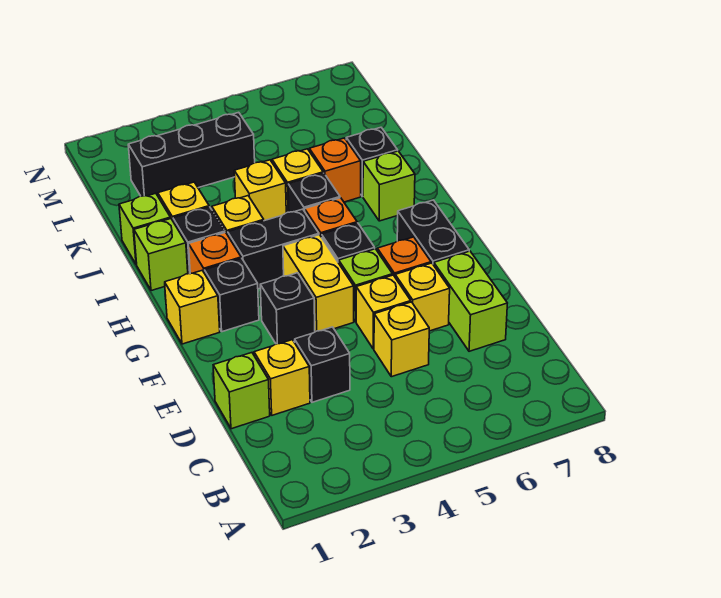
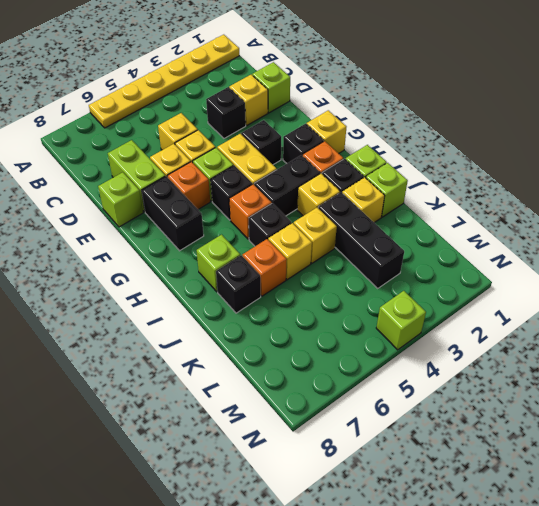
none -> yellow plate A1:A6 level 1
none -> lime brick E8 level 1
black brick L2:L4 level 1 -> black brick J3:L3 level 1
none -> lime brick N4 level 1

